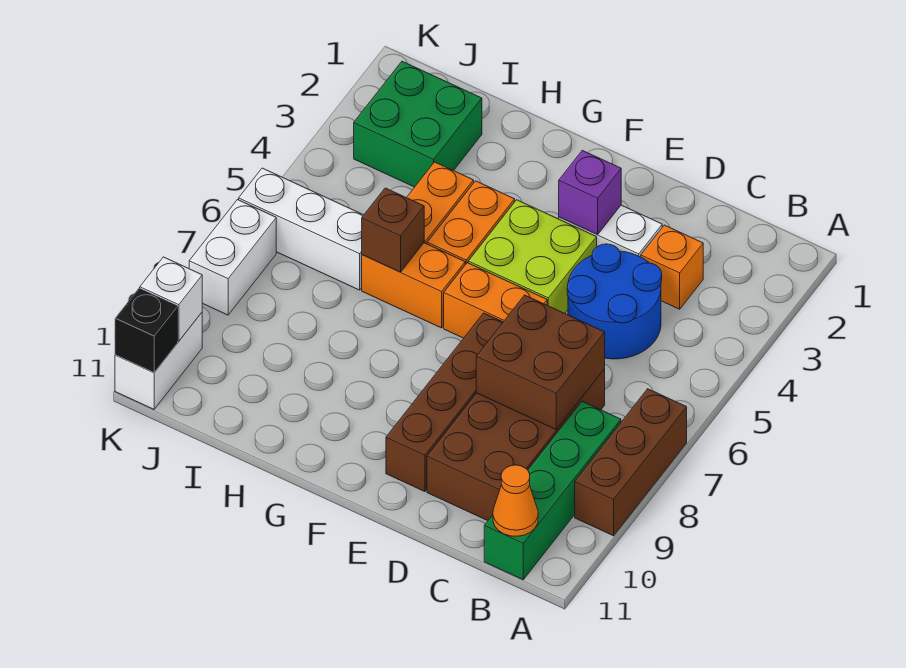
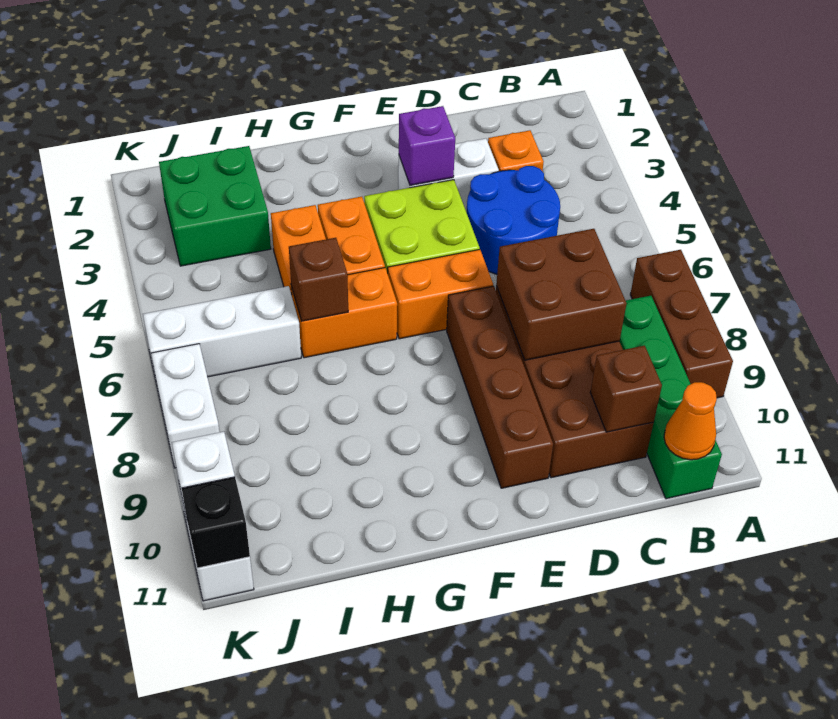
none -> brown brick C10 level 2

